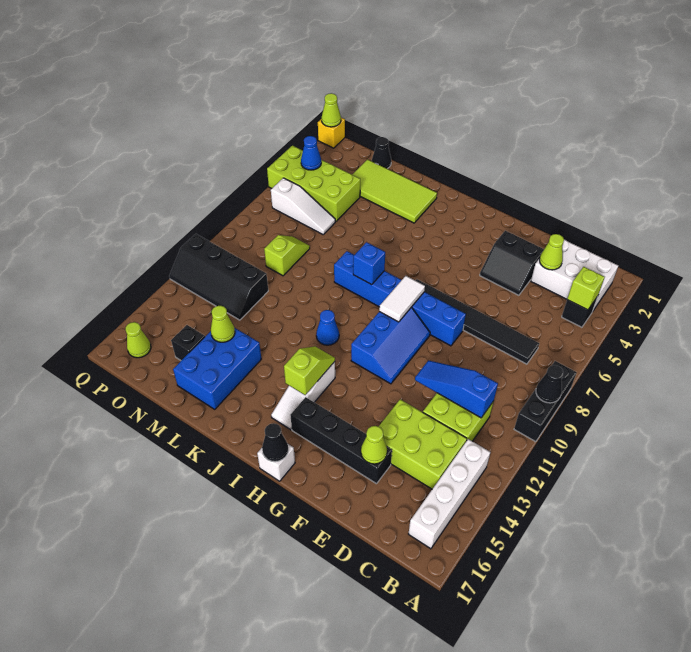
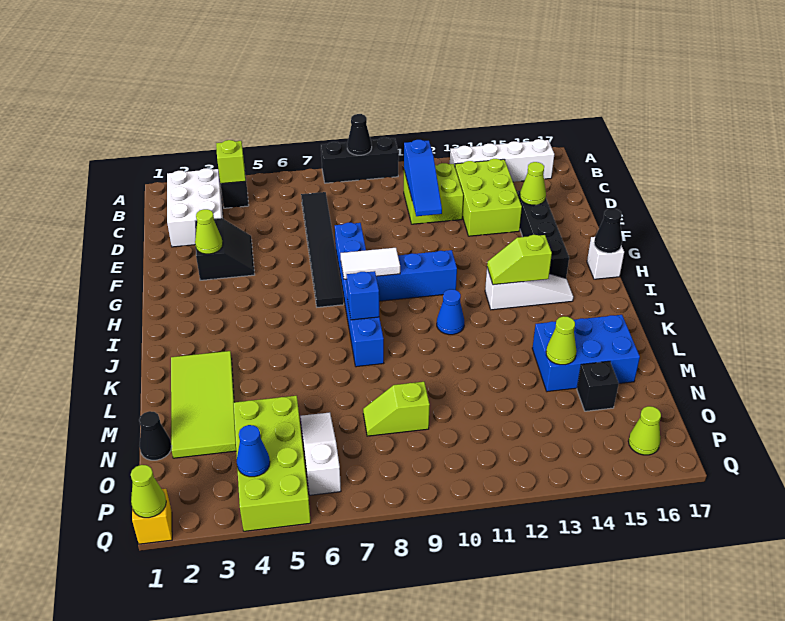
lime cone D3 level 2 -> lime cone F3 level 2
black slope N11:Q12 level 1 top 11 -> none

